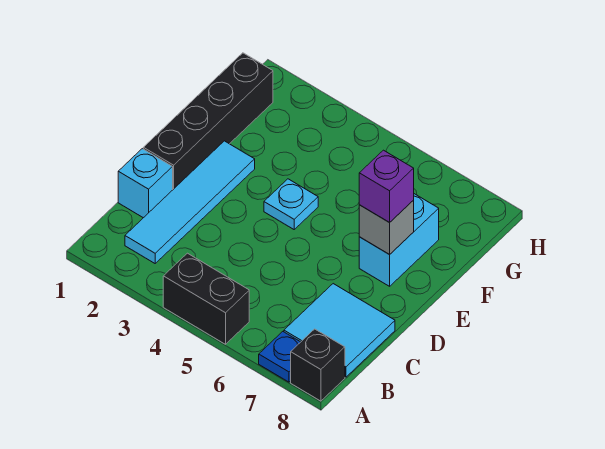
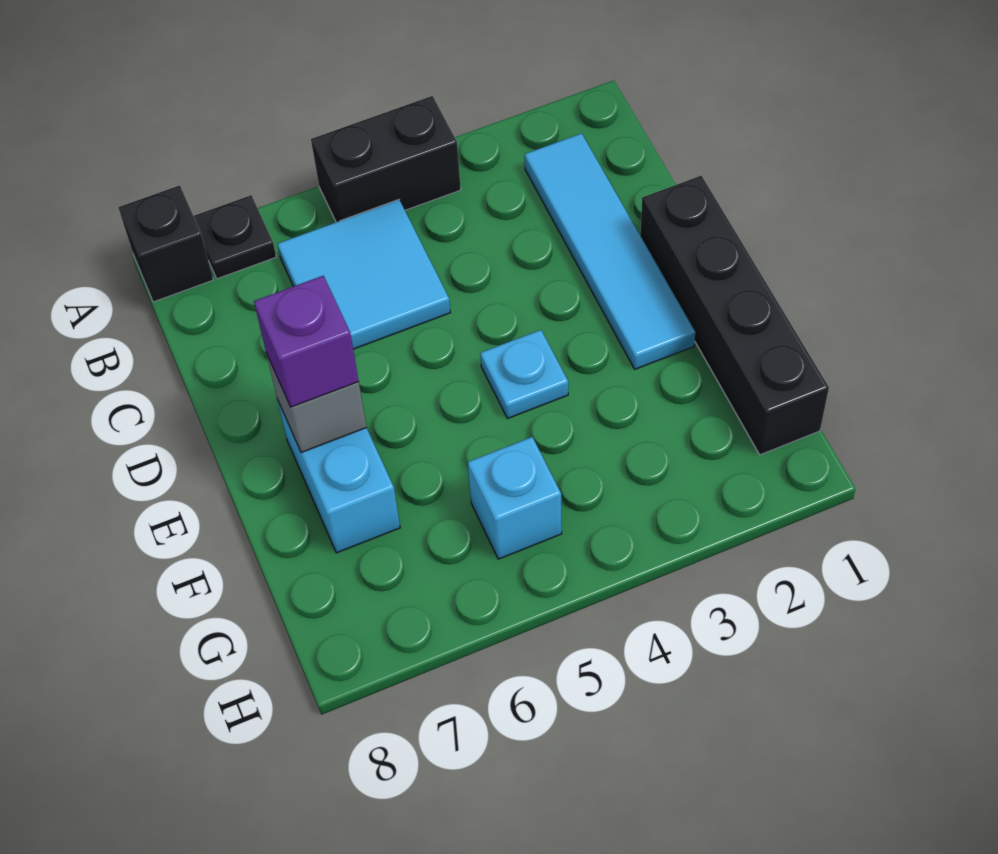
blue plate A7 level 1 -> black plate A7 level 1
cyan tile B7:C8 level 1 -> cyan tile B5:C6 level 1
cyan brick C1 level 1 -> cyan brick G5 level 1

